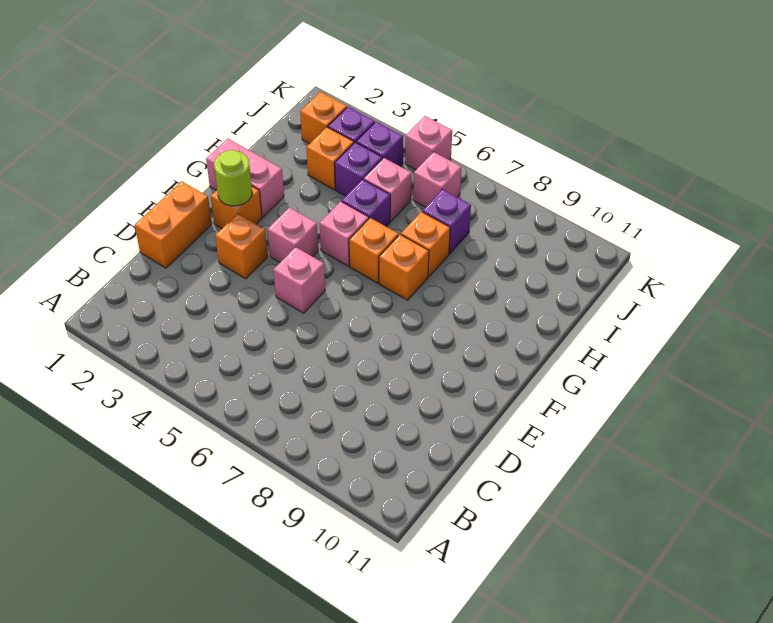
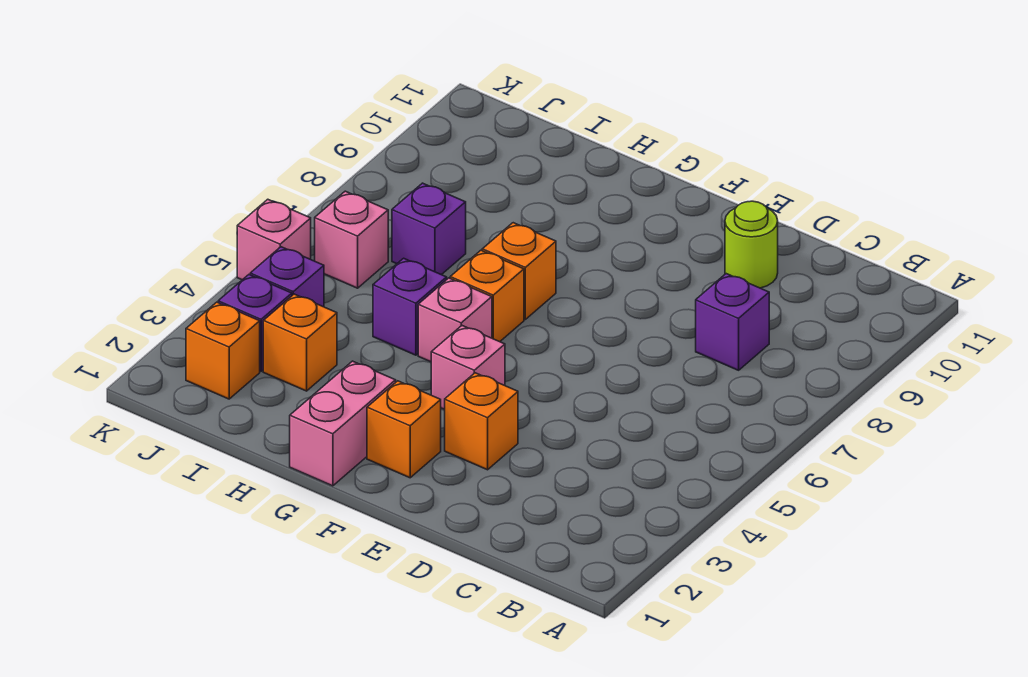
orange brick D1:E1 level 1 -> none
pink brick E5 level 1 -> none
lime round brick F2 level 2 -> lime round brick D10 level 1
orange brick H7 level 1 -> none
purple brick I4 level 1 -> purple brick C8 level 1
pink brick I5 level 1 -> none

